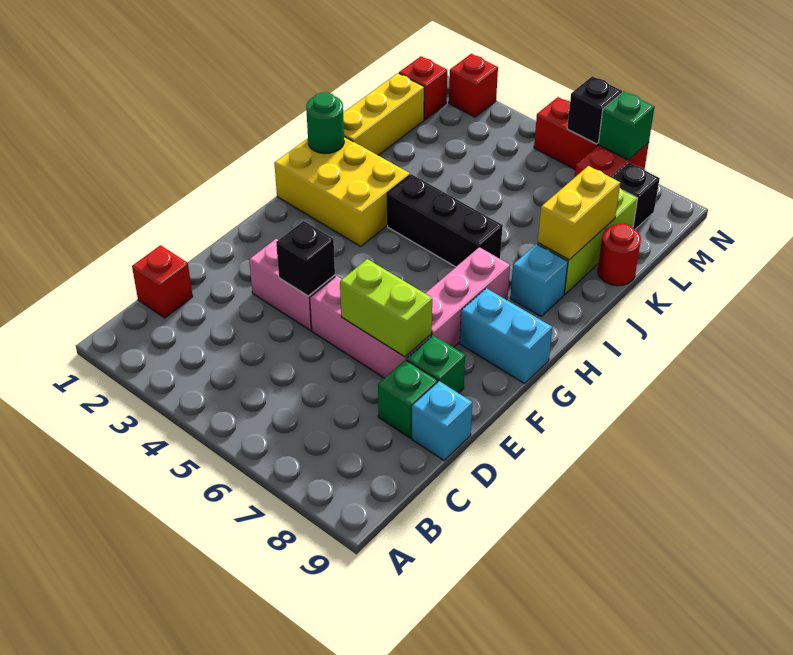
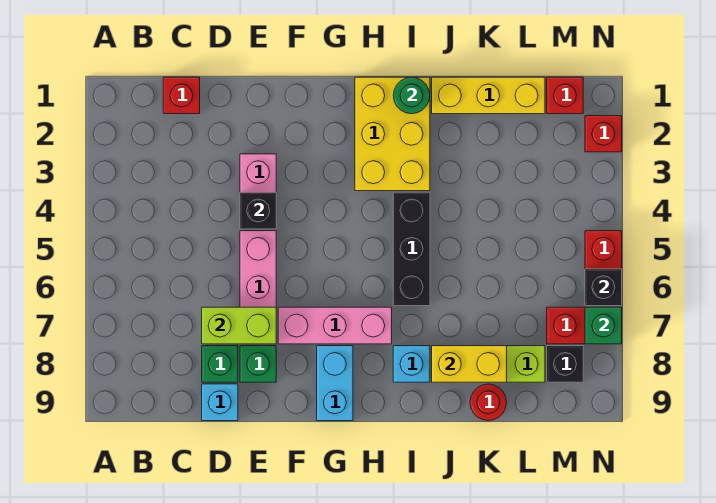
lime brick E6:E7 level 2 -> lime brick D7:E7 level 2

